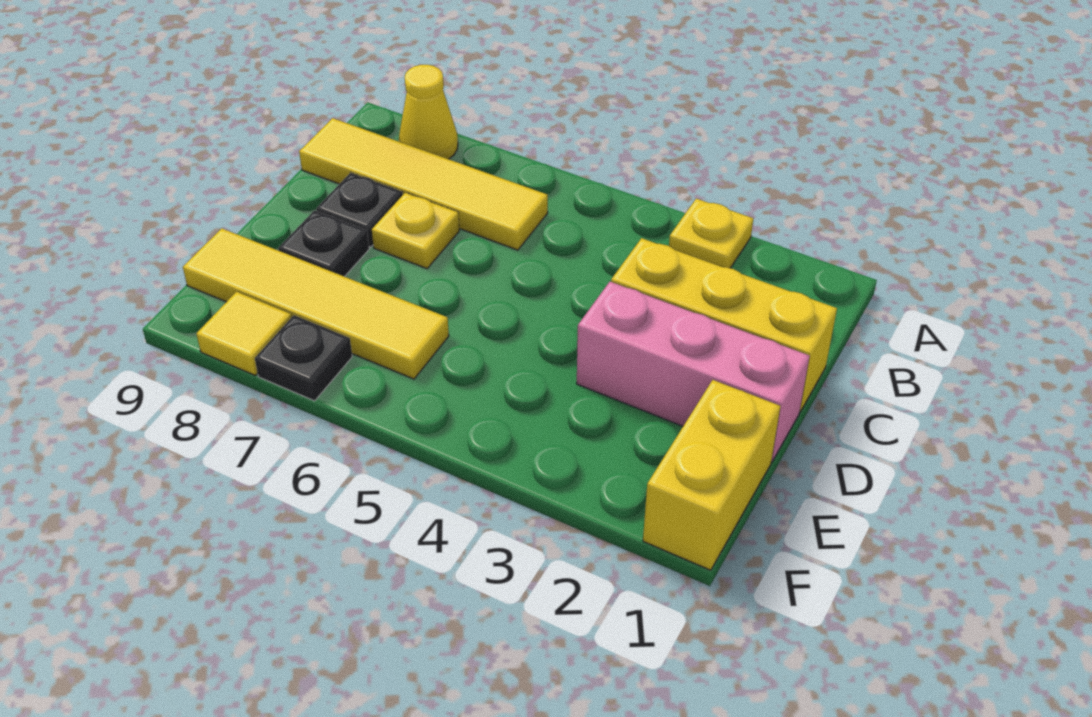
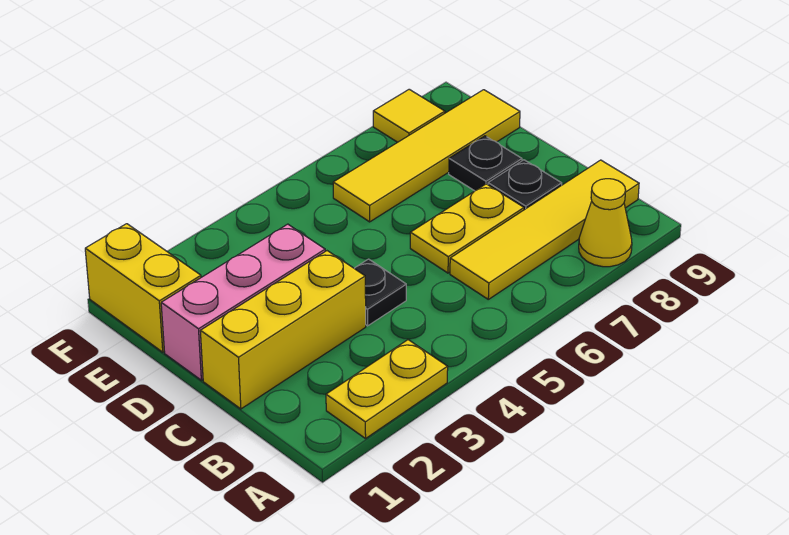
yellow plate A3 level 1 -> yellow plate A2:A3 level 1
yellow plate C7 level 1 -> yellow plate C6:C7 level 1
black plate F7 level 1 -> black plate C4 level 1

